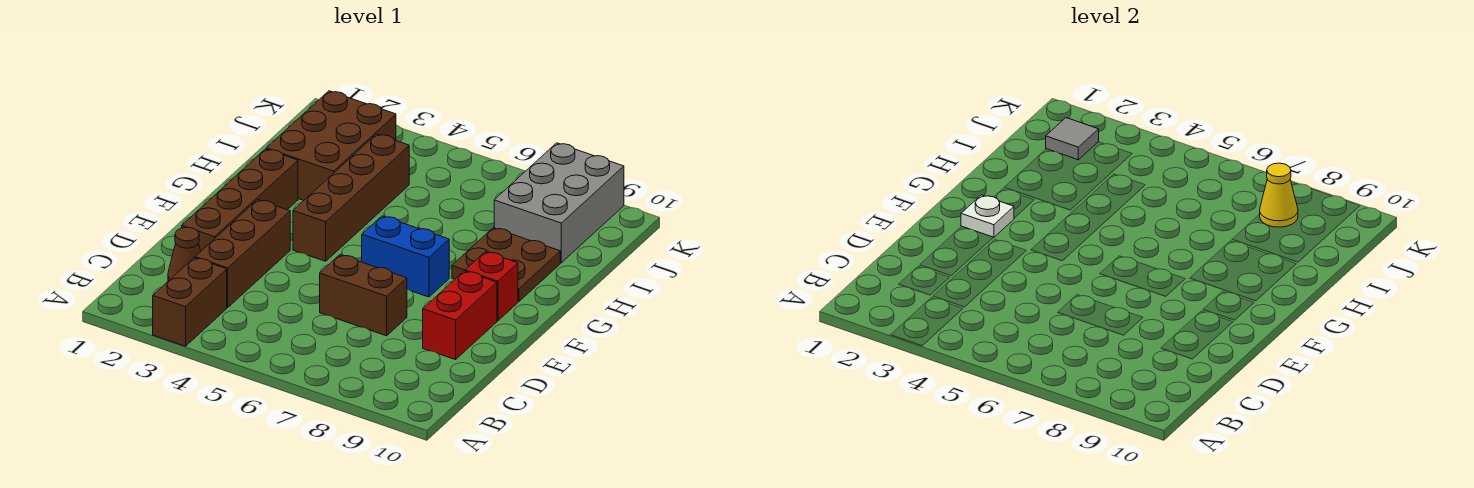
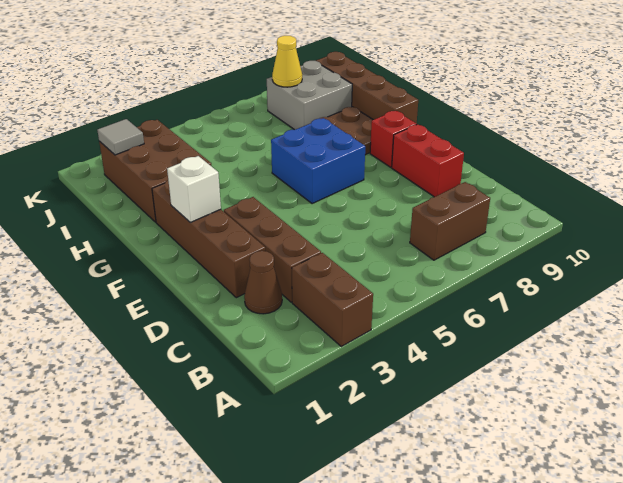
brown brick D6:D7 level 1 -> brown brick B7:B8 level 1
white plate F2 level 2 -> white brick F2 level 2
brown brick F4:I4 level 1 -> brown brick G10:J10 level 1
blue brick F6:F7 level 1 -> blue brick F6:G7 level 1
grey brick I8:K9 level 1 -> grey brick I8:J9 level 1

